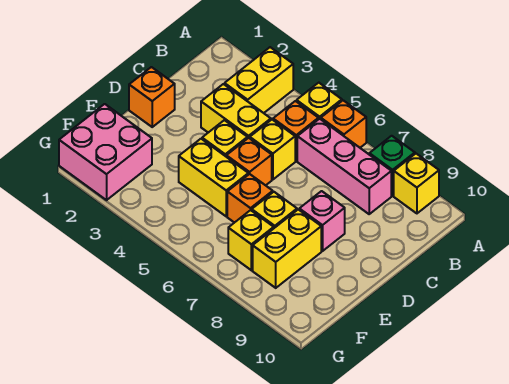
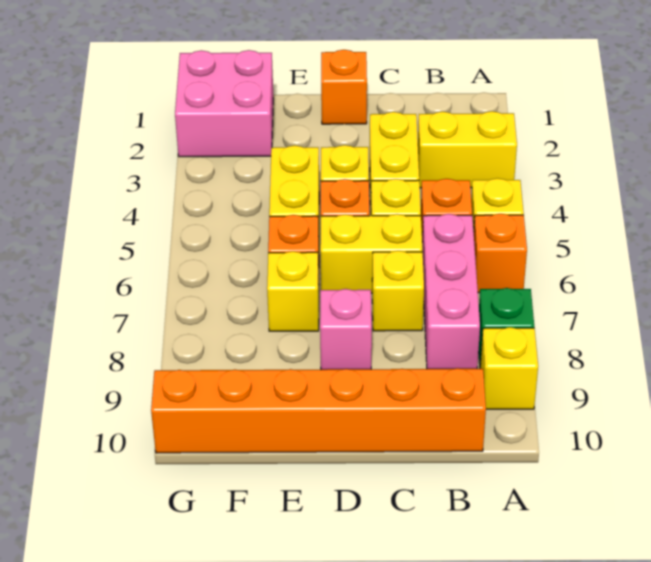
none -> orange brick B10:G10 level 1
yellow brick E8:F8 level 1 -> yellow brick C6:D6 level 1
yellow brick F7 level 1 -> yellow brick C7 level 1

